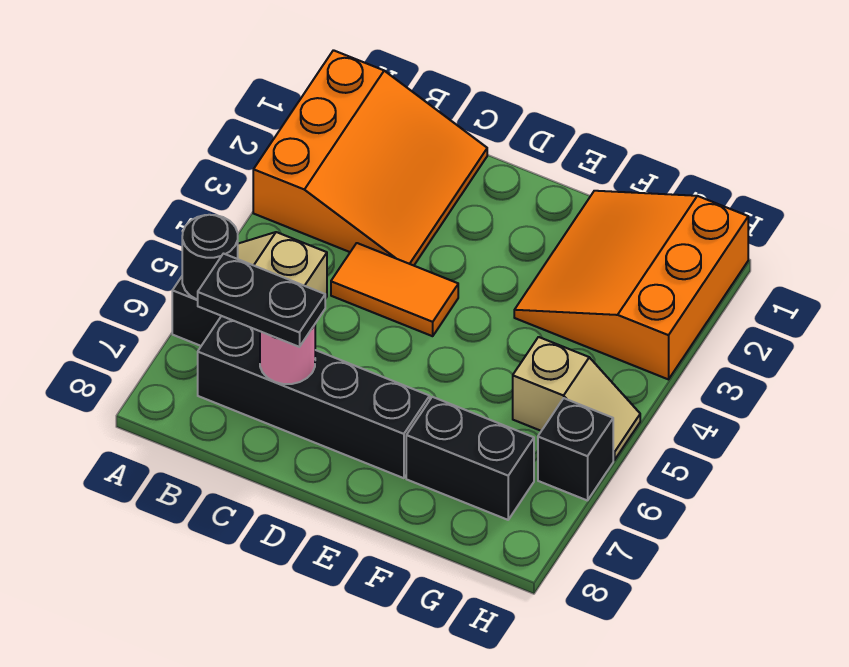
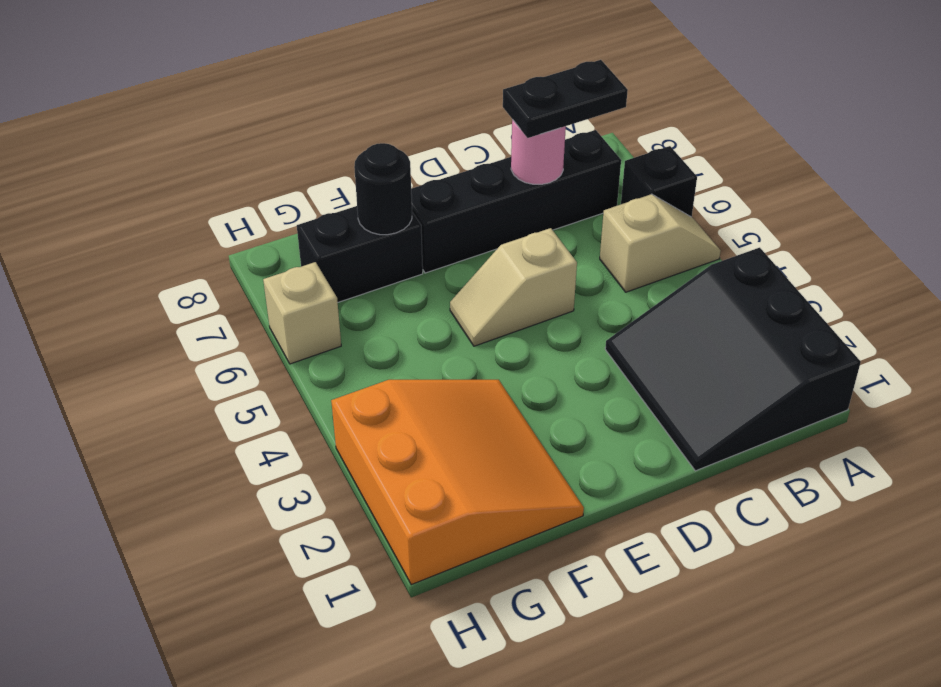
orange slope A1:C3 level 1 top A -> black slope A1:C3 level 1 top A
black round brick A6 level 2 -> black round brick F7 level 2
orange tile C4:D4 level 1 -> none
tan slope G5:H5 level 1 top G -> tan slope D5:E5 level 1 top D
black brick H6 level 1 -> tan brick H6 level 1

